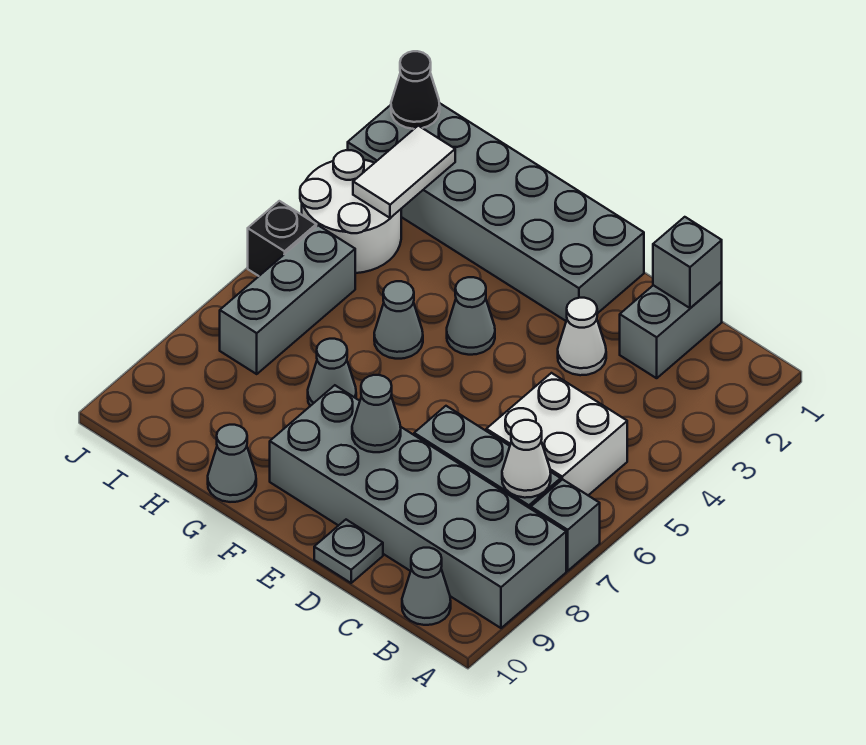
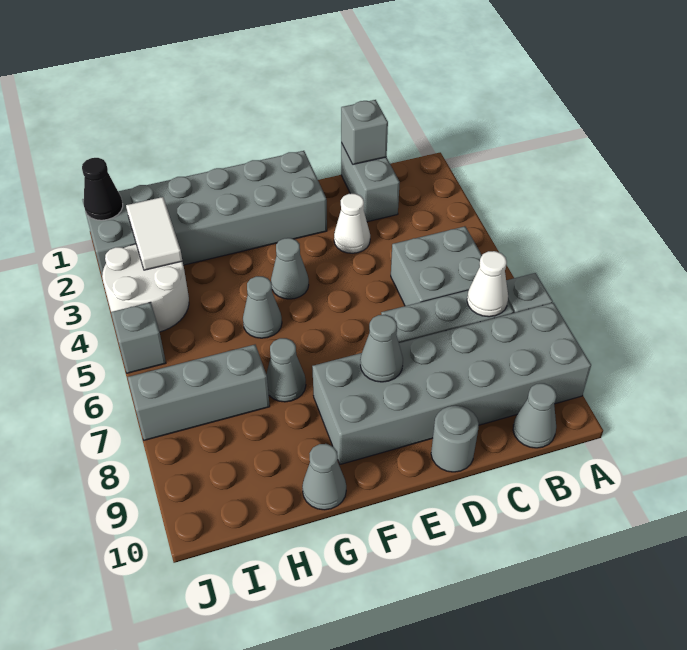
white brick B5:C6 level 1 -> grey brick B5:C6 level 1
grey plate D10 level 1 -> grey round brick D10 level 1
grey brick I5:I7 level 1 -> grey brick H7:J7 level 1
black brick J5 level 1 -> grey brick J5 level 1

